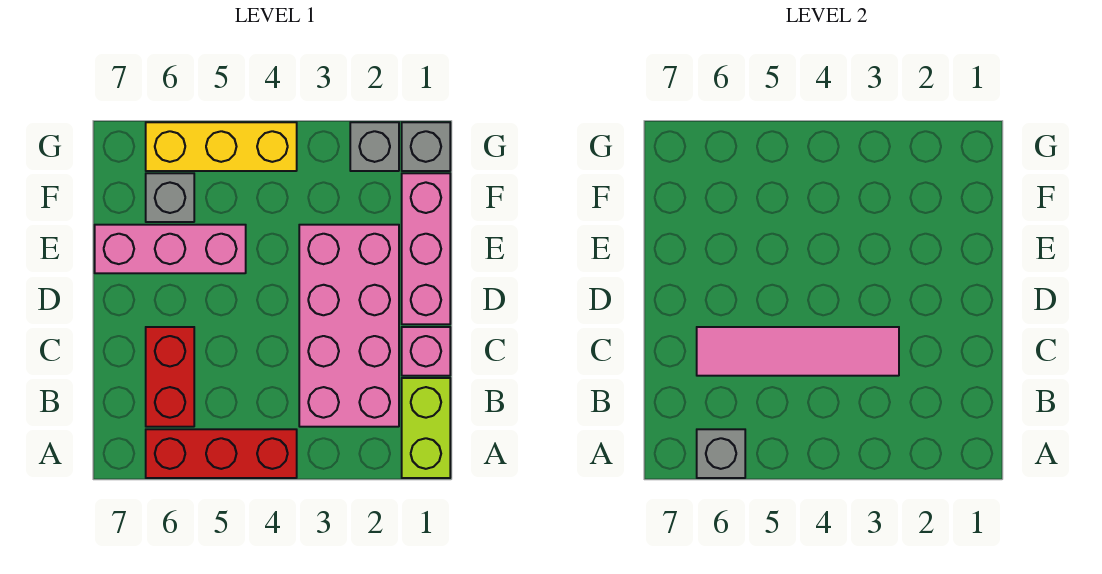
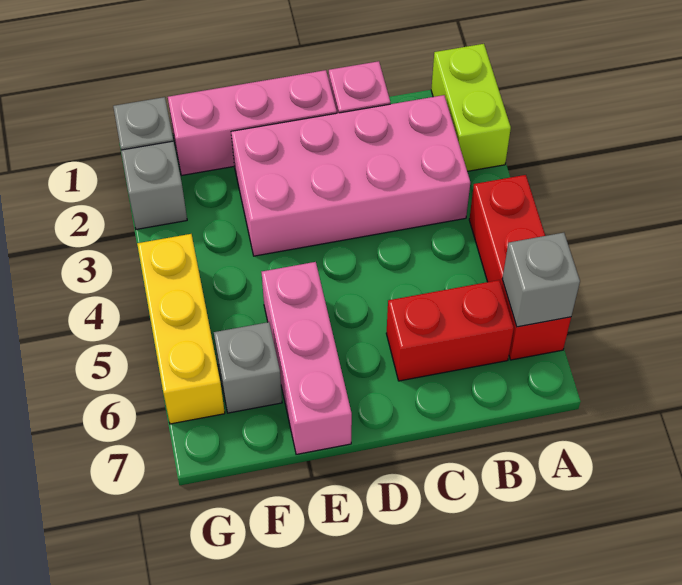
lime brick A1:B1 level 1 -> lime brick A1:A2 level 1
pink tile C3:C6 level 2 -> none

